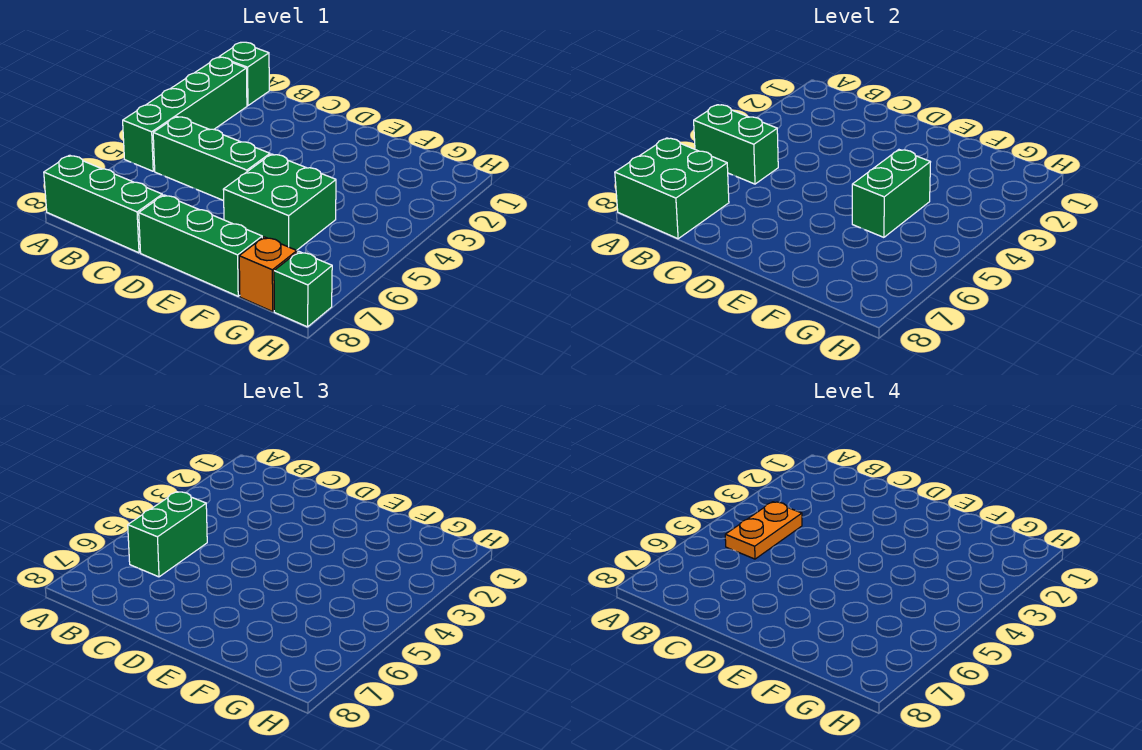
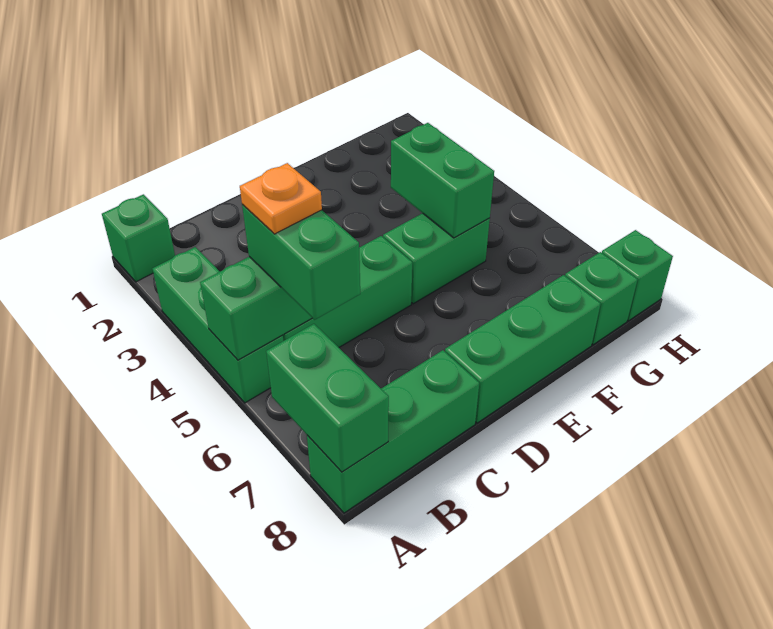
green brick A2:A5 level 1 -> green brick A3:A5 level 1
green brick A7:B8 level 2 -> green brick A7:A8 level 2
orange plate B4:B5 level 4 -> orange plate B5 level 4
green brick E5:F6 level 1 -> green brick E5:F5 level 1
orange brick G8 level 1 -> green brick G8 level 1

